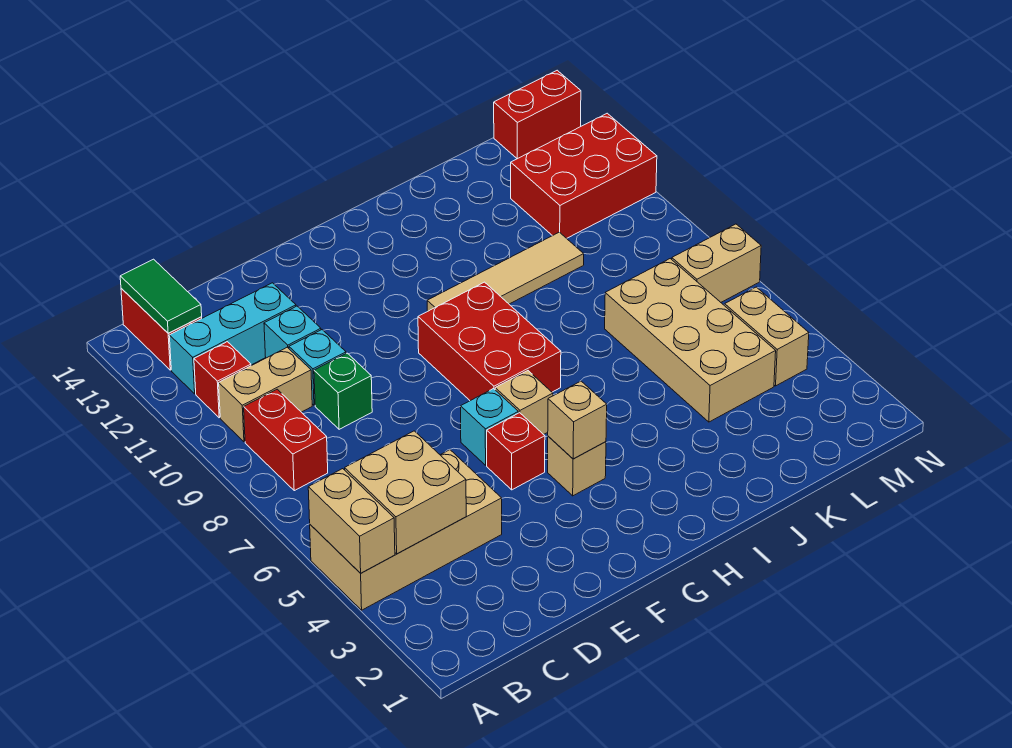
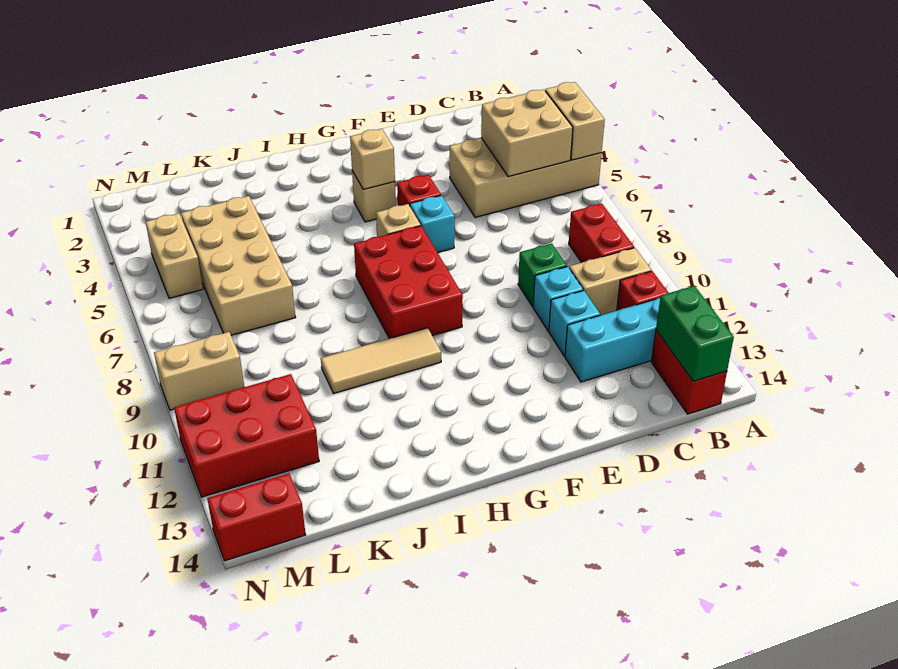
green tile B13:B14 level 2 -> green brick B13:B14 level 2
tan tile H10:K10 level 1 -> tan tile H10:J10 level 1
tan brick M7:N7 level 1 -> tan brick M9:N9 level 1

